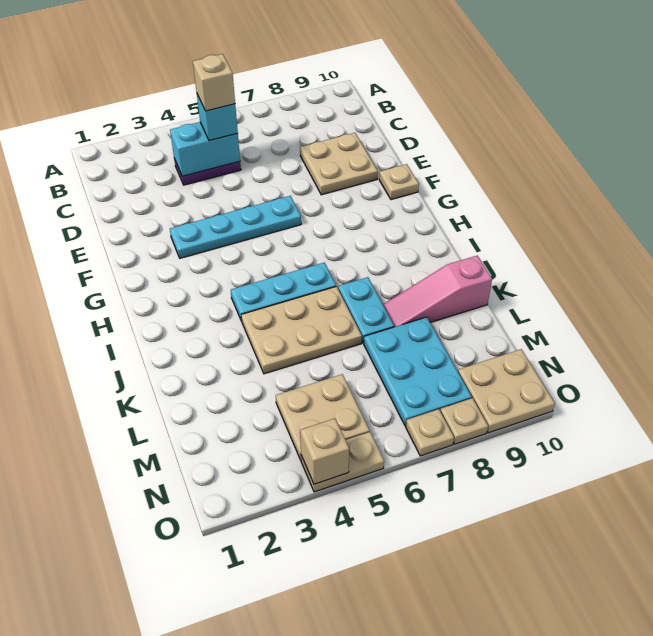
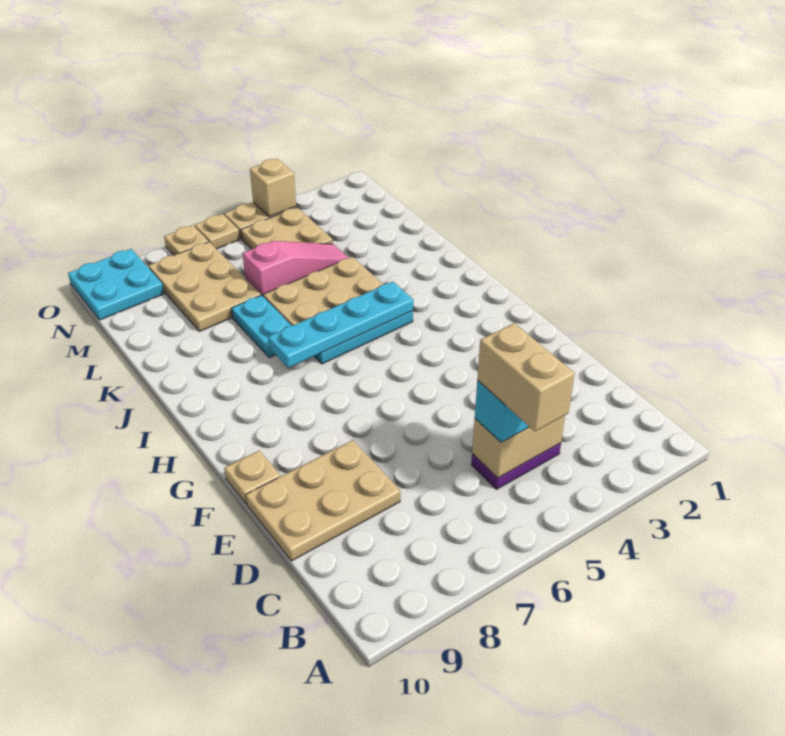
cyan brick C4:C5 level 2 -> tan brick C4:C5 level 2
tan brick C5 level 4 -> tan brick B5:C5 level 4
tan plate D8:E9 level 1 -> tan plate D8:E10 level 1
cyan plate F3:F6 level 1 -> cyan plate I4:I7 level 2
pink slope K8:K10 level 1 top 10 -> pink slope L4:L6 level 1 top 6
cyan plate L7:N8 level 1 -> tan plate L7:N8 level 1
tan plate N9:O10 level 1 -> cyan plate N9:O10 level 1
tan plate O8 level 1 -> tan plate O6 level 1

